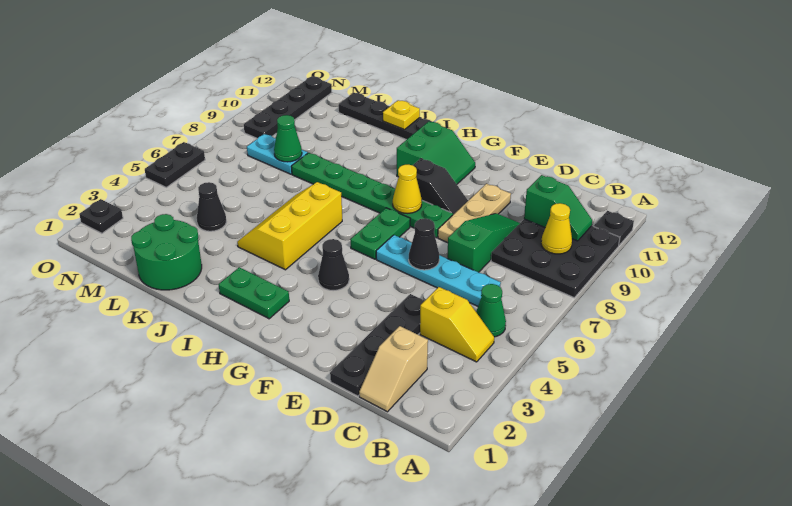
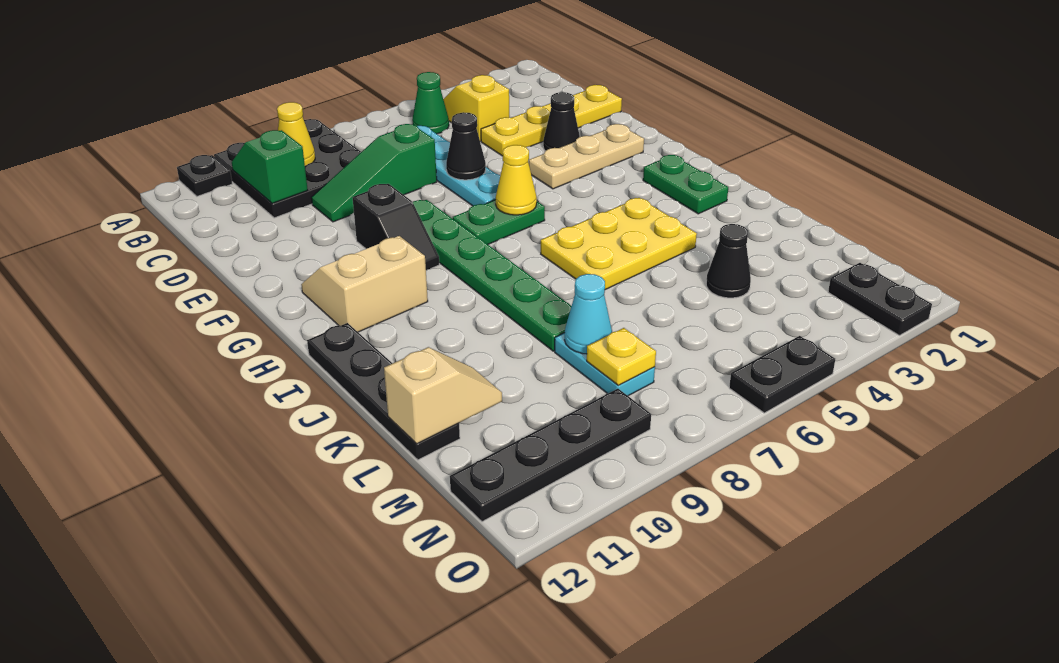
tan slope C1:C2 level 1 top 2 -> tan slope L11:L12 level 2 top 12
black plate D1:D4 level 1 -> yellow plate D1:D4 level 1
tan plate E8:E10 level 1 -> tan plate F2:F4 level 1
black slope F9:G9 level 1 top G -> black slope F9:G9 level 1 top F
black cone G4 level 1 -> black cone E3 level 1
yellow cone G8 level 2 -> yellow cone G6 level 2
green slope G10:H11 level 1 top H -> tan slope G10:H11 level 1 top H
yellow slope I4:J6 level 1 top I -> yellow plate I4:J6 level 1
yellow plate J12 level 2 -> yellow plate M8 level 2
green round brick K1:L2 level 1 -> none
green cone L8 level 2 -> cyan cone L8 level 2
black plate O2 level 1 -> black plate N2:O2 level 1

